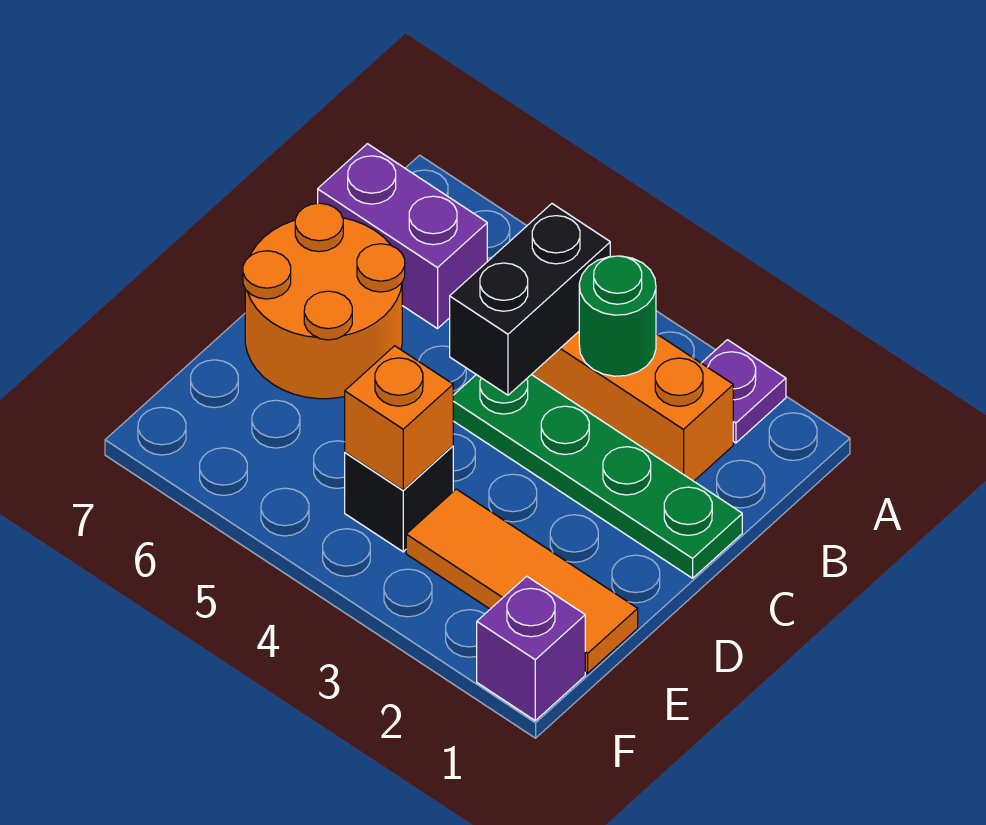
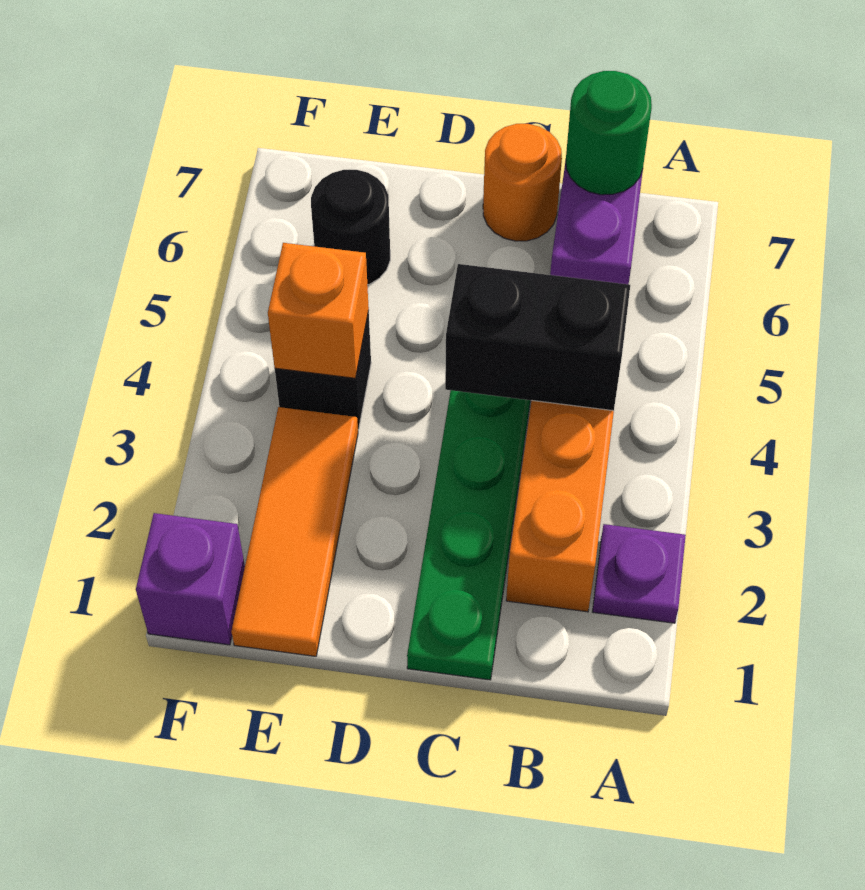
green round brick B3 level 2 -> green round brick B7 level 2
orange round brick C6:D7 level 1 -> orange round brick C7 level 1
none -> black round brick E6 level 1

